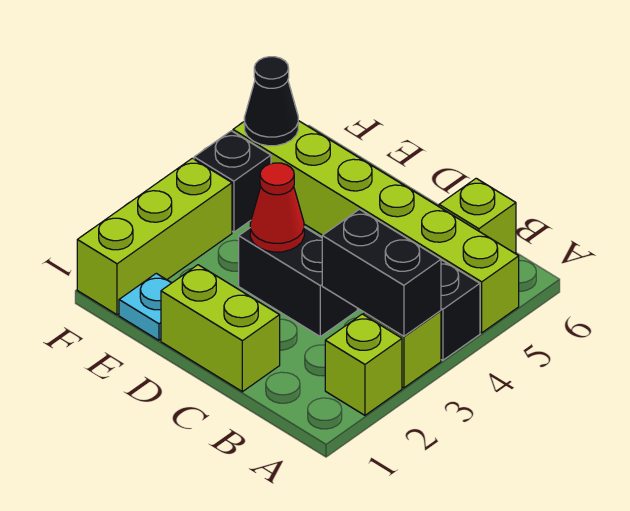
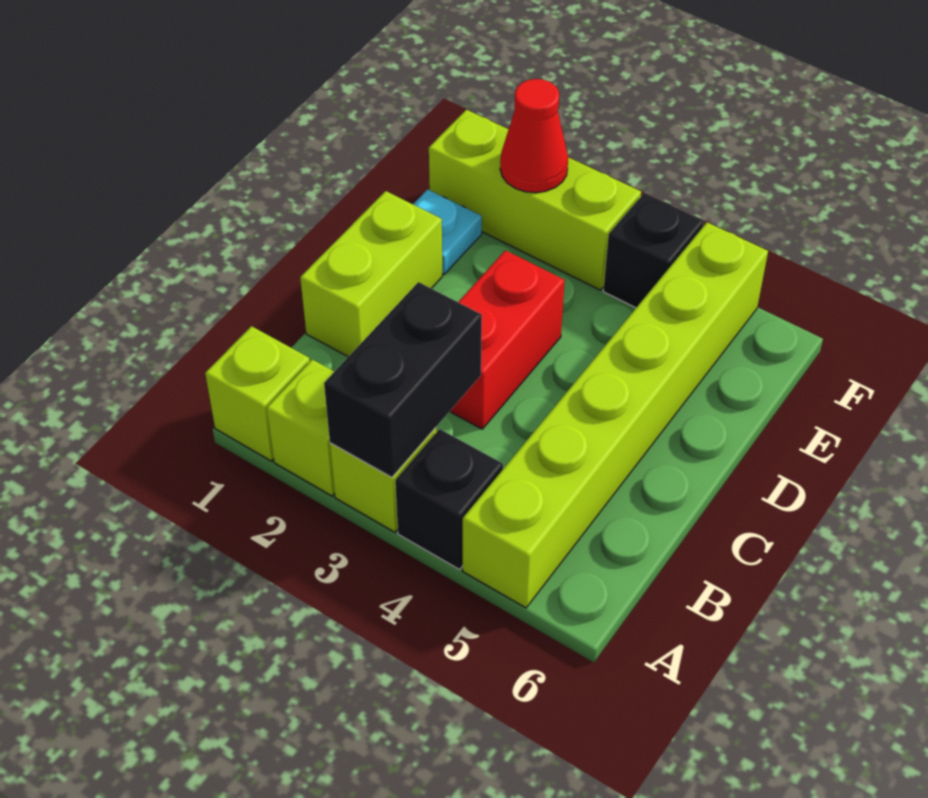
lime brick B6 level 1 -> lime brick A1 level 1
black brick C3:D3 level 1 -> red brick C3:D3 level 1
red cone D3 level 2 -> red cone F2 level 2
black cone F5 level 2 -> none

